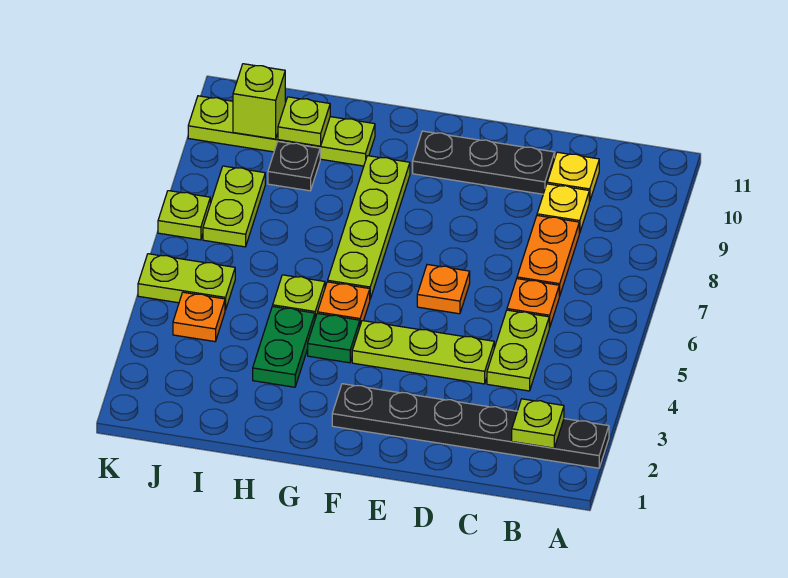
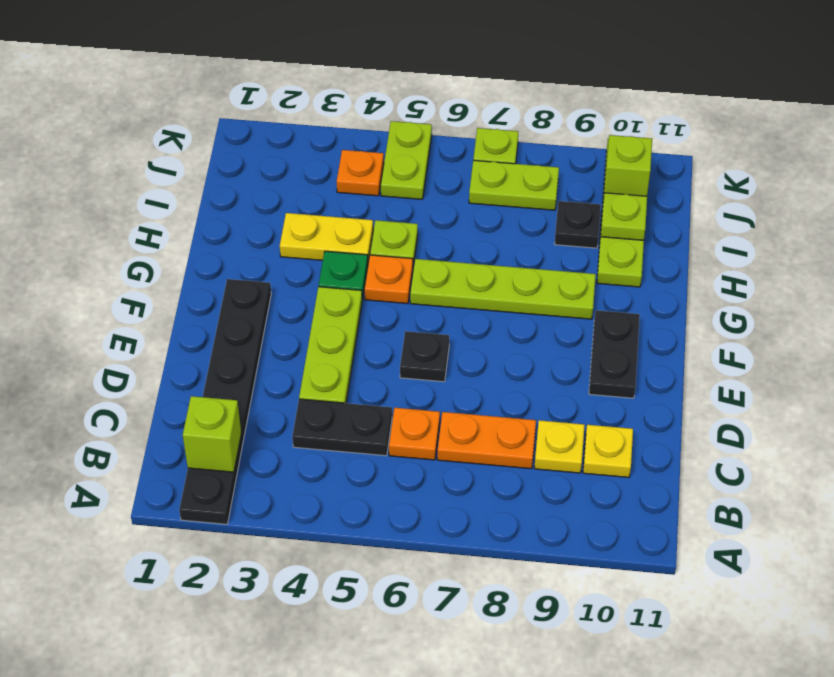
lime plate B2 level 2 -> lime brick B2 level 2
lime plate C4:C5 level 1 -> black plate C4:C5 level 1
black plate D10:F10 level 1 -> black plate E10:F10 level 1
orange plate E6 level 1 -> black plate E6 level 1
green plate H3:H4 level 1 -> yellow plate H3:H4 level 1

